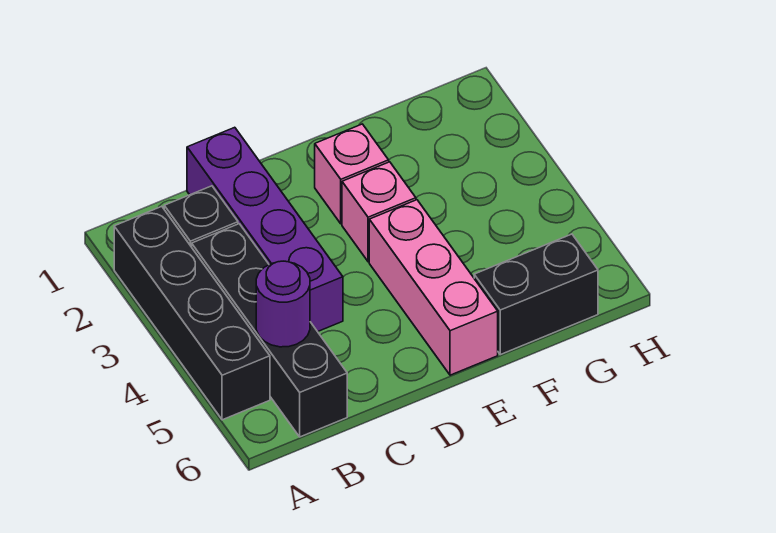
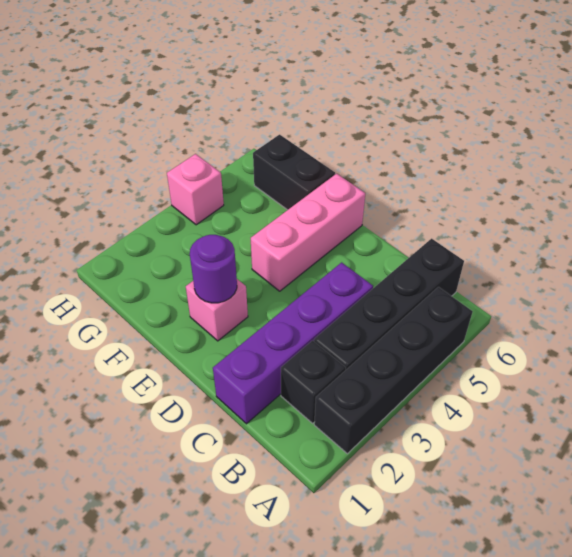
purple round brick B5 level 2 -> purple round brick E2 level 2
pink brick E3 level 1 -> pink brick H4 level 1

